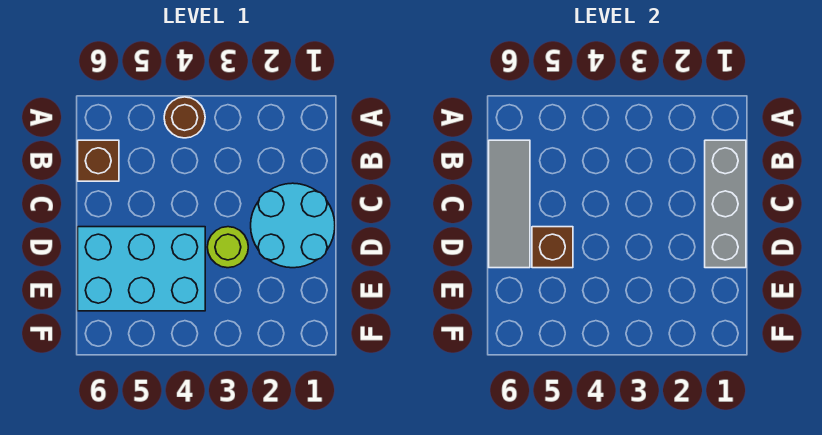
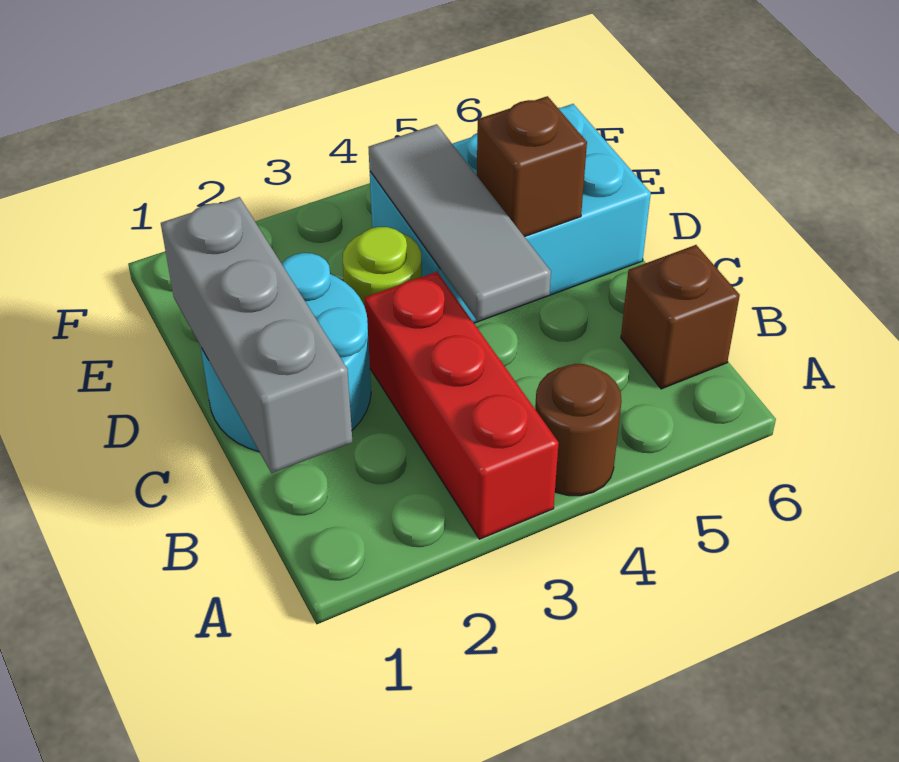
none -> red brick A3:C3 level 1
grey tile B6:D6 level 2 -> grey tile C4:E4 level 2

